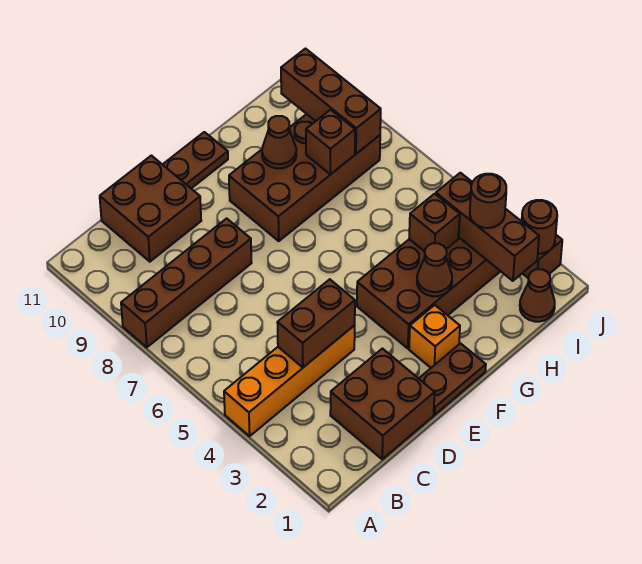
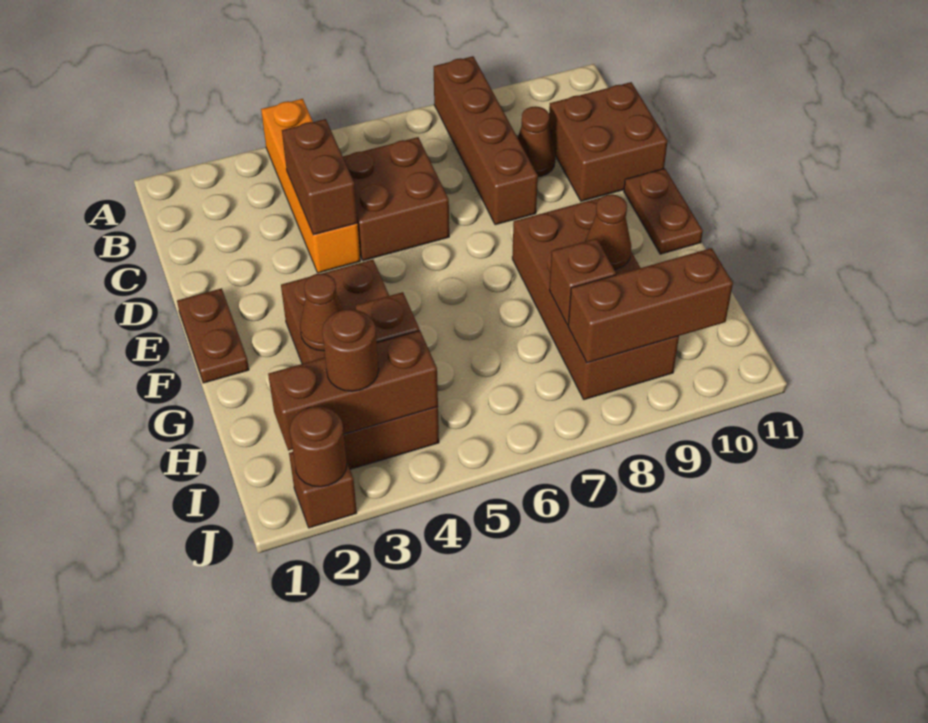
brown brick C1:D2 level 1 -> brown brick C5:D6 level 1
orange brick F2 level 1 -> none
brown cone I1 level 1 -> brown cone C9 level 1

